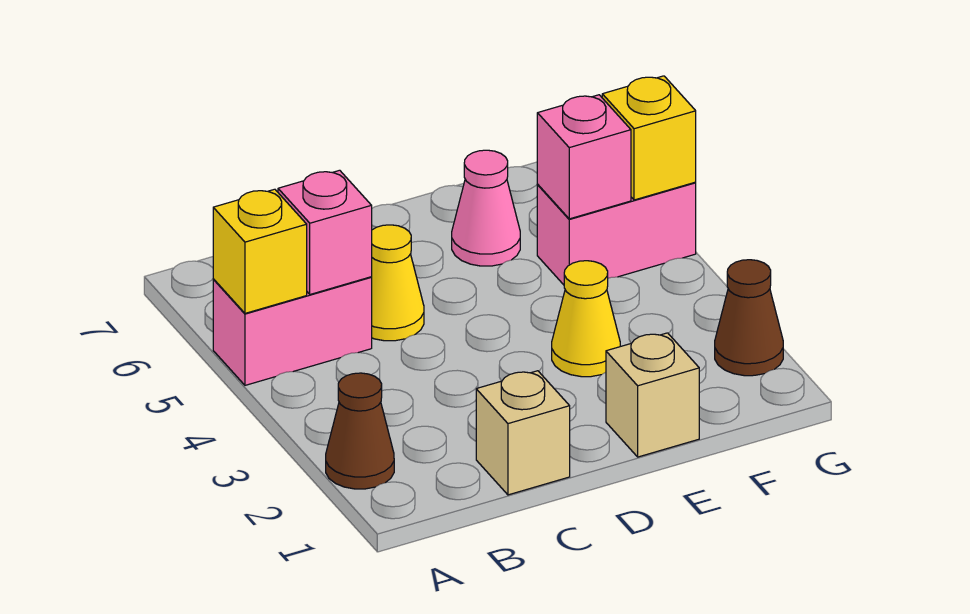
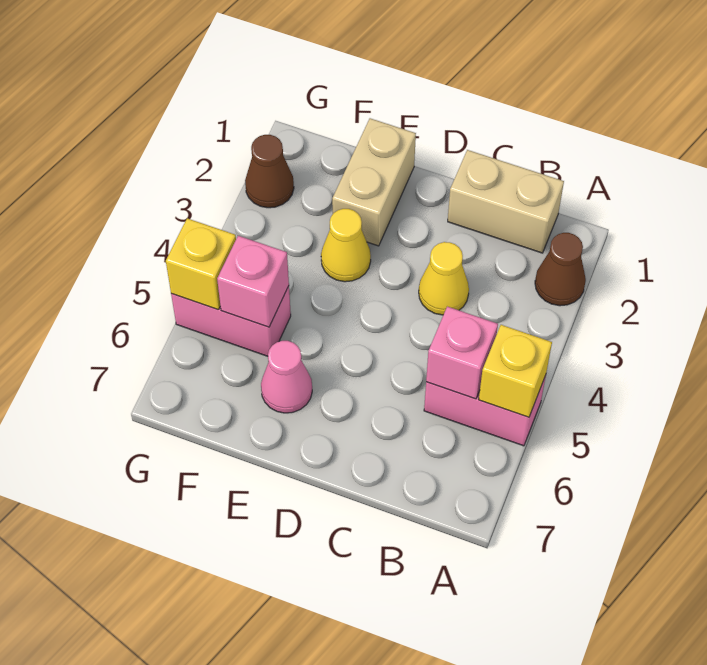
tan brick C1 level 1 -> tan brick B1:C1 level 1
yellow cone C5 level 1 -> yellow cone C3 level 1
tan brick E1 level 1 -> tan brick E1:E2 level 1

